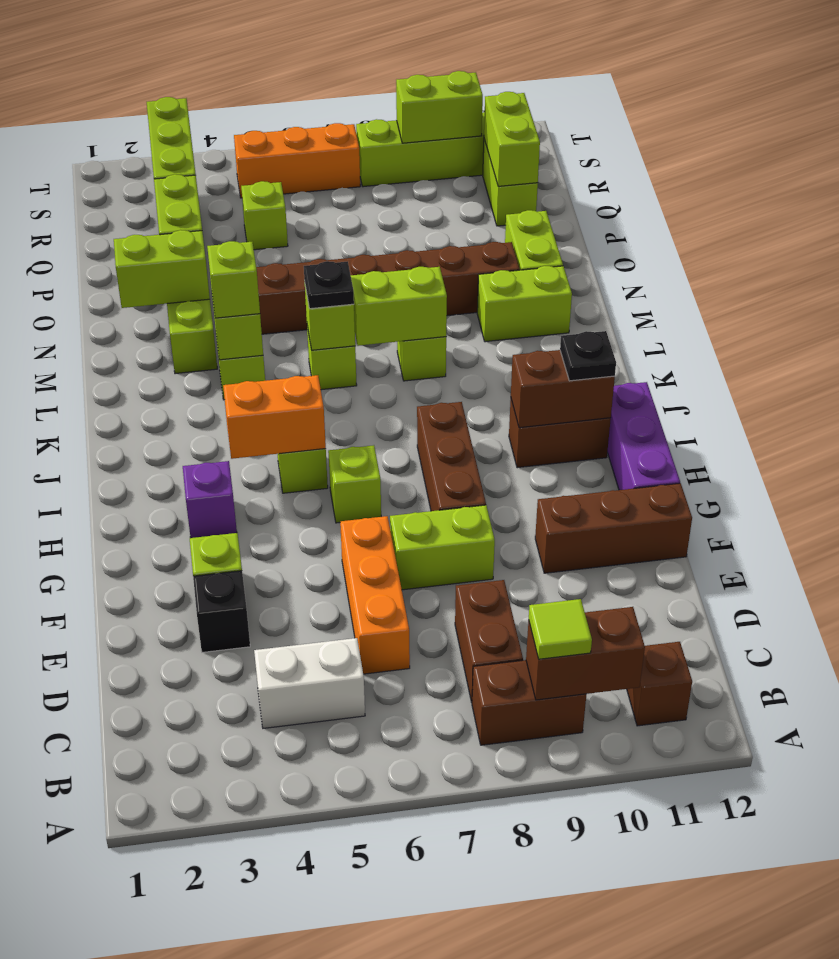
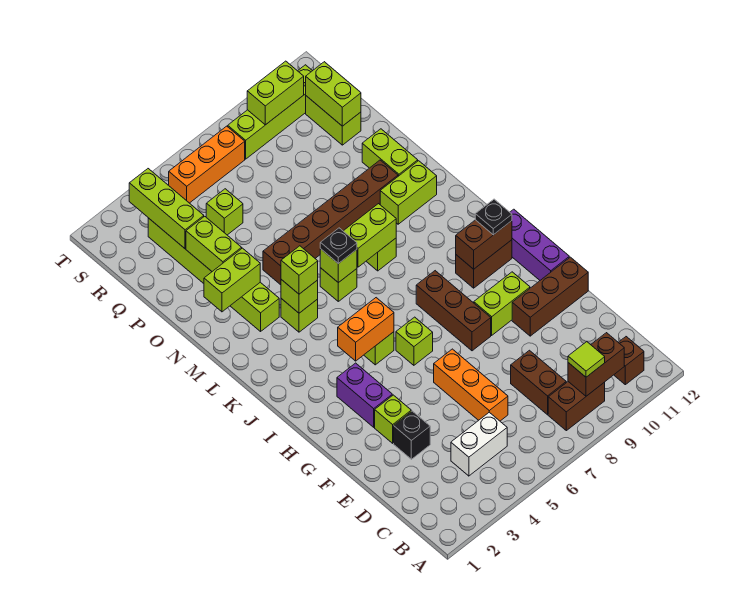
lime brick F7:F8 level 1 -> lime brick G9:G10 level 1
purple brick H3 level 1 -> purple brick G3:H3 level 1

